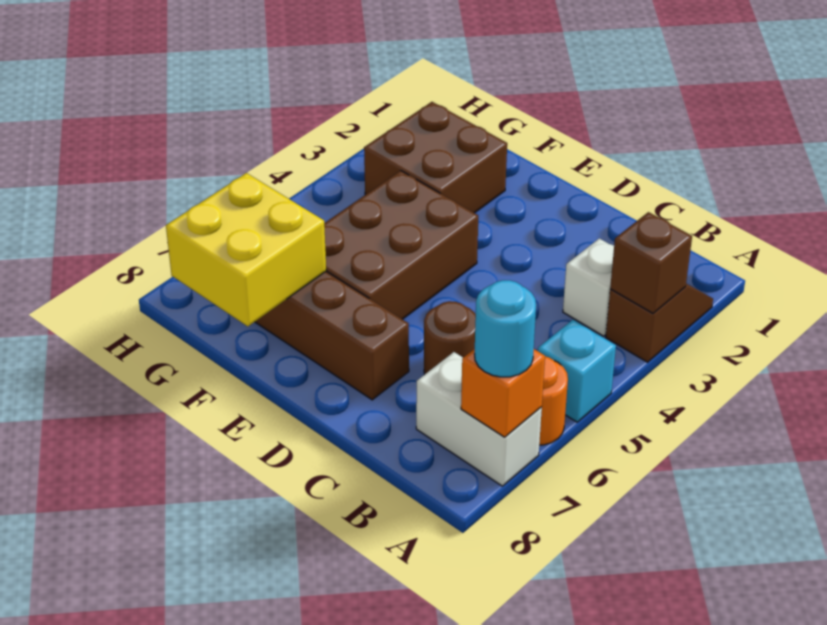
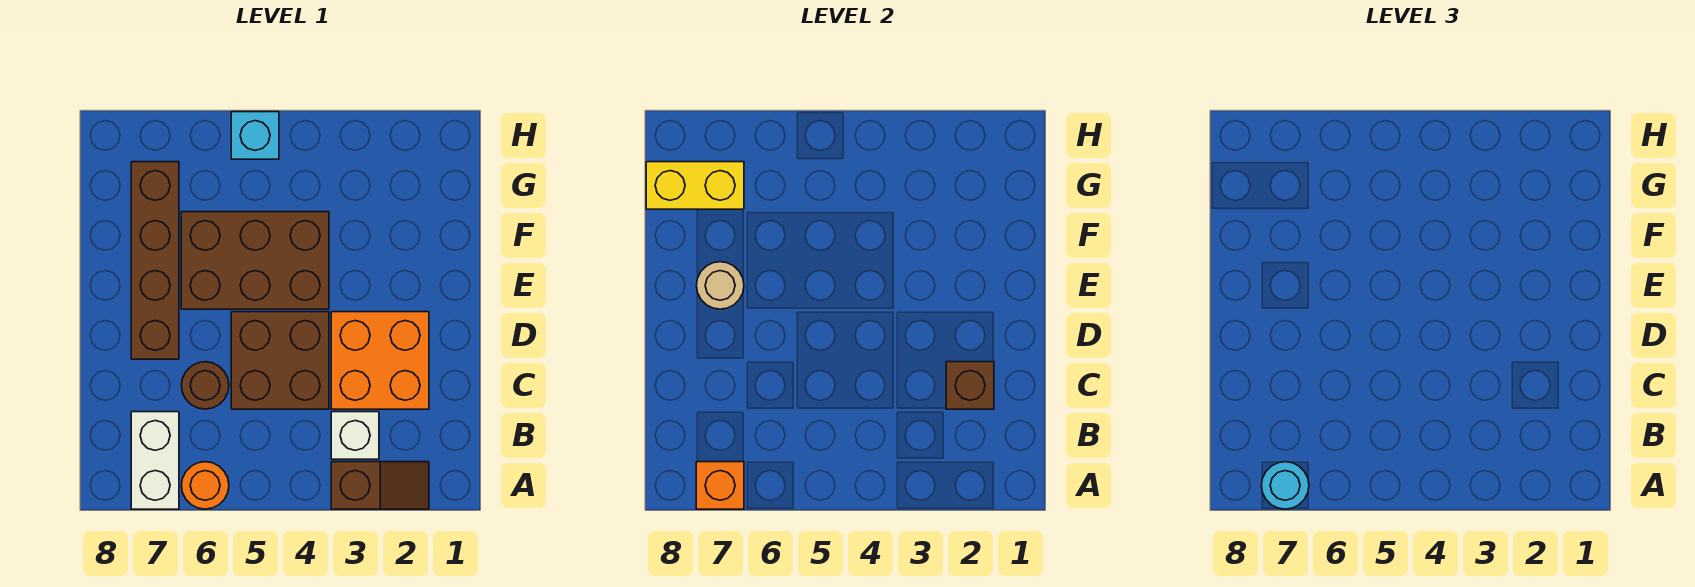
brown brick A3 level 2 -> brown brick C2 level 2
cyan brick A5 level 1 -> cyan brick H5 level 1
none -> orange brick C2:D3 level 1
none -> tan round brick E7 level 2
brown brick F2:G3 level 1 -> brown brick C4:D5 level 1
yellow brick F7:G8 level 2 -> yellow brick G7:G8 level 2

